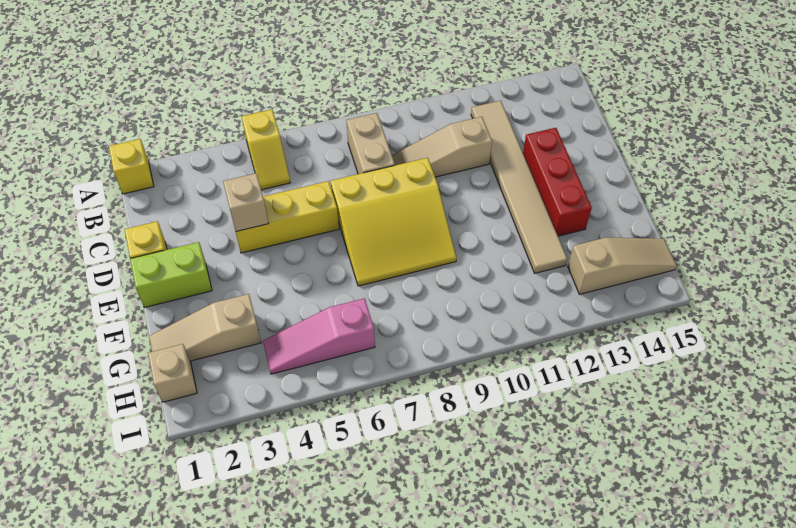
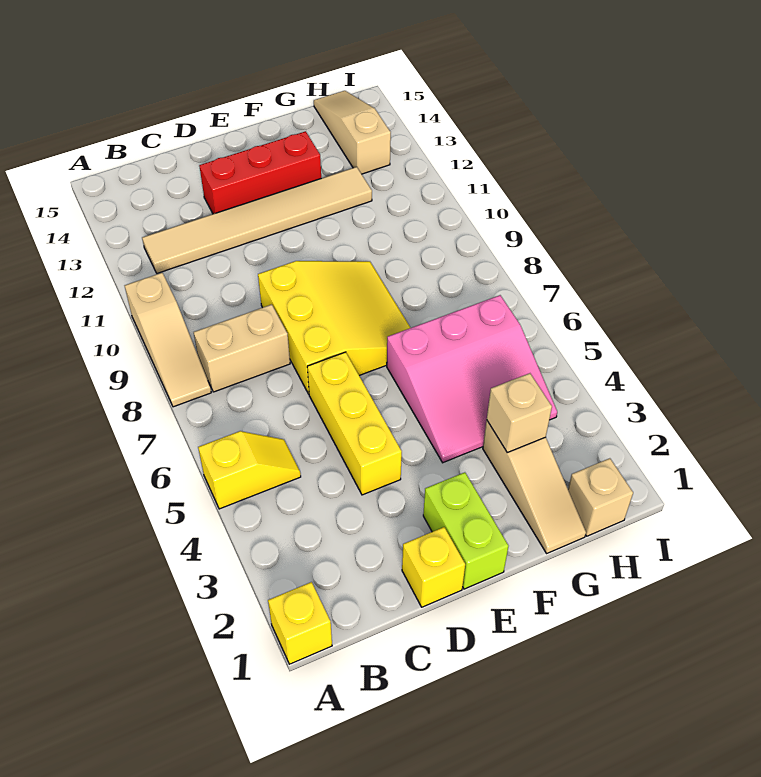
tan slope C9:C11 level 1 top 11 -> tan slope A8:A10 level 1 top 10
tan brick D4 level 2 -> tan brick G3 level 2
pink slope H4:H6 level 1 top 6 -> pink slope F4:H6 level 1 top 6

